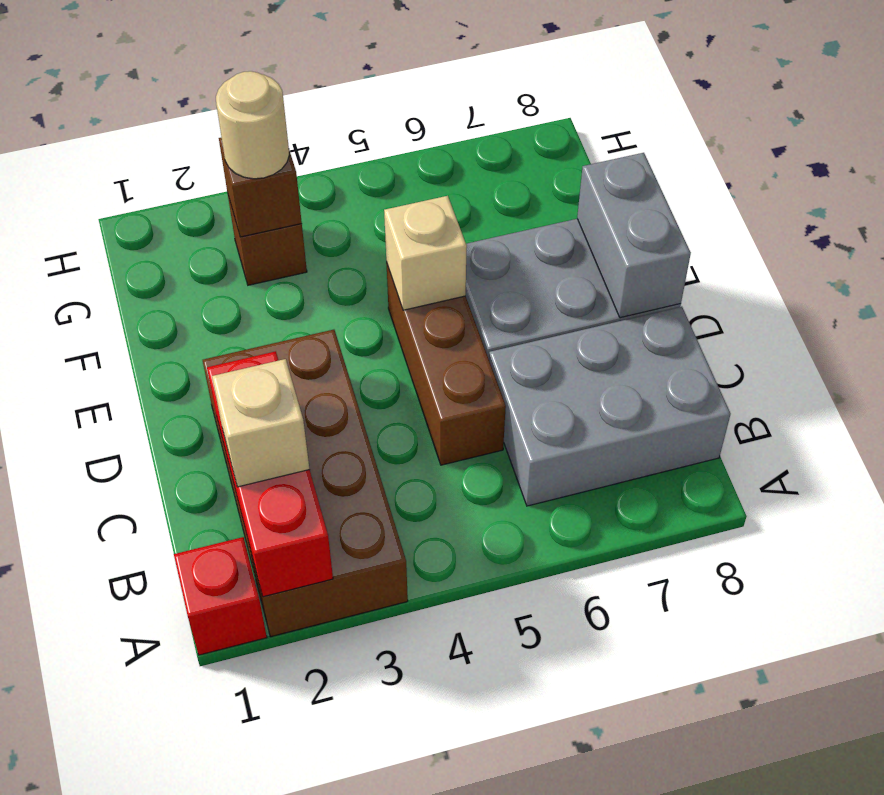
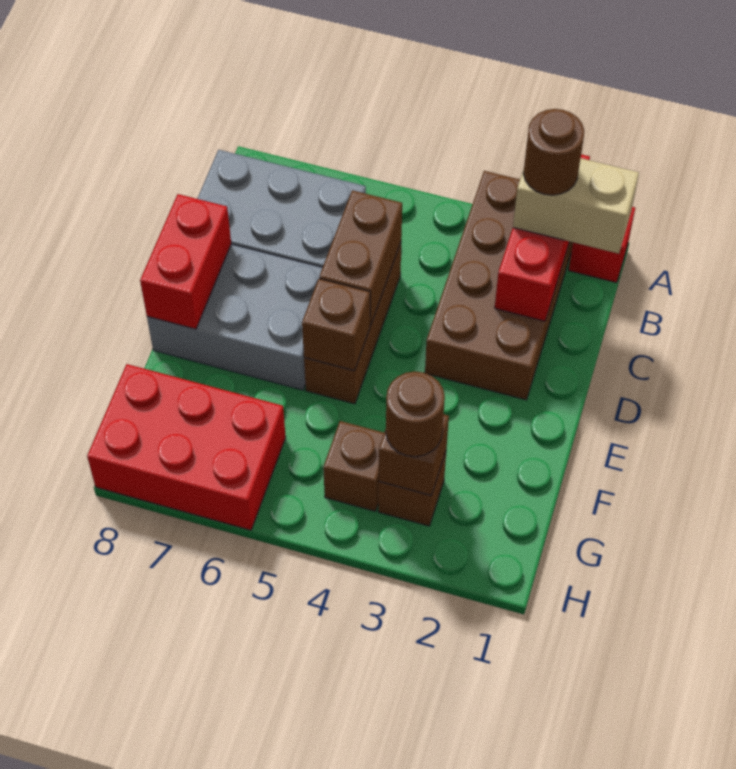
tan brick B2 level 3 -> tan brick B1:B2 level 3
none -> brown round brick B2 level 4
none -> brown brick C5:D5 level 2
grey brick D8:E8 level 2 -> red brick D8:E8 level 2
tan brick E5 level 2 -> brown brick E5 level 2
tan round brick G3 level 3 -> brown round brick G3 level 3
none -> brown brick G4 level 1
none -> red brick G6:H8 level 1

